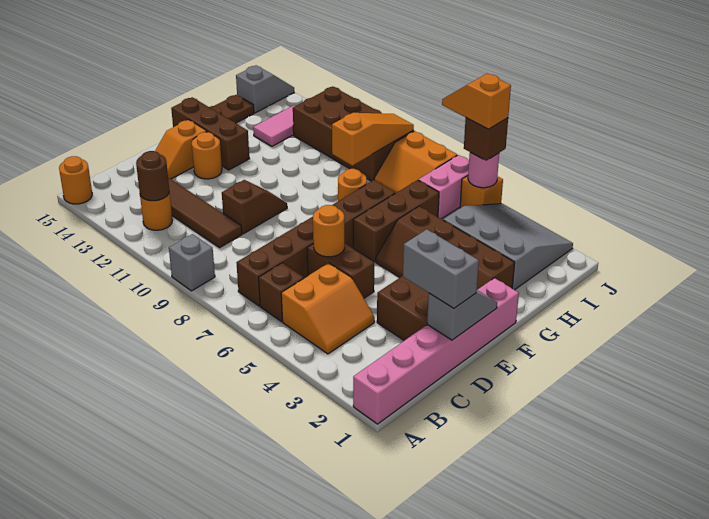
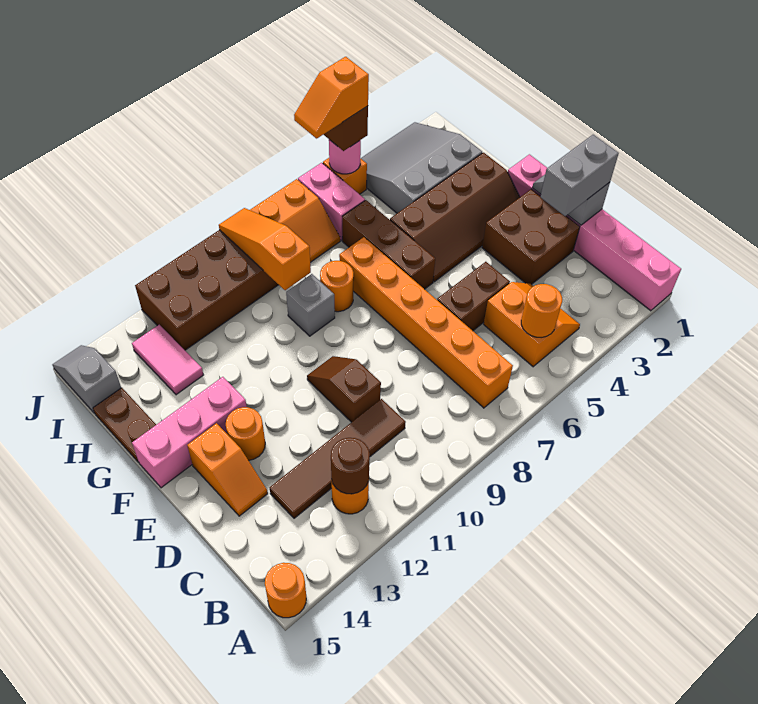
grey brick A9 level 1 -> grey brick G9 level 1
brown brick B6 level 1 -> none
brown brick B7:G7 level 1 -> orange brick B7:G7 level 1
orange round brick D6 level 2 -> orange round brick B5 level 2
brown brick F13:F15 level 1 -> pink brick F13:F15 level 1

